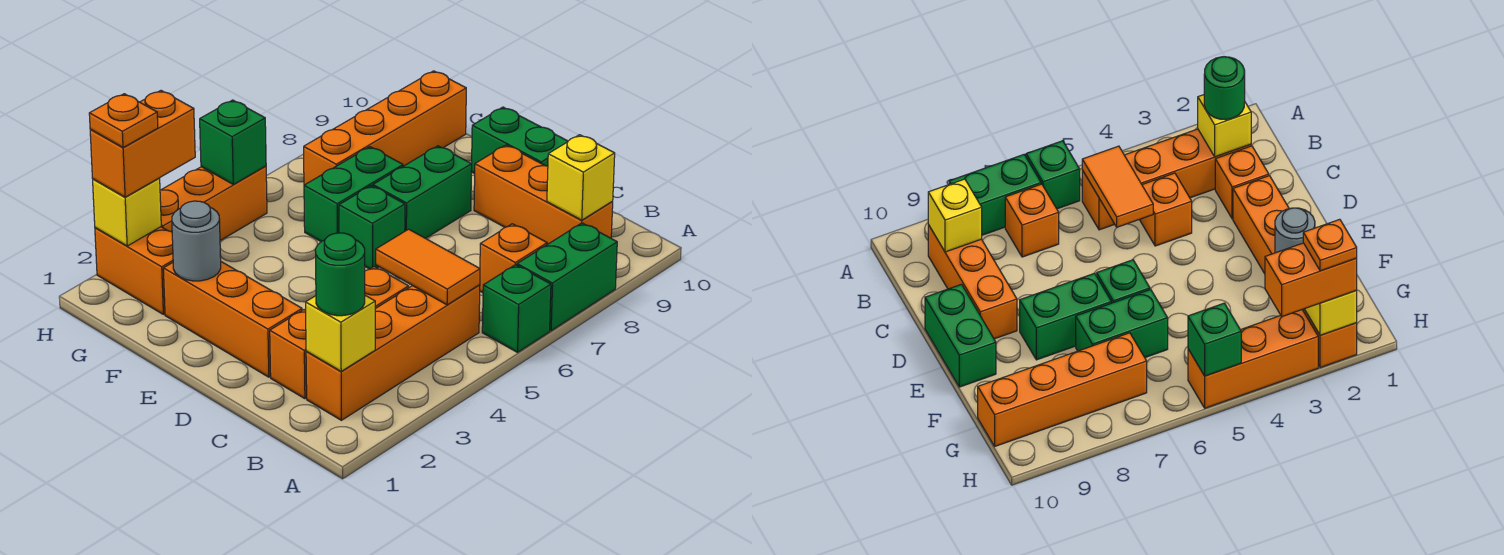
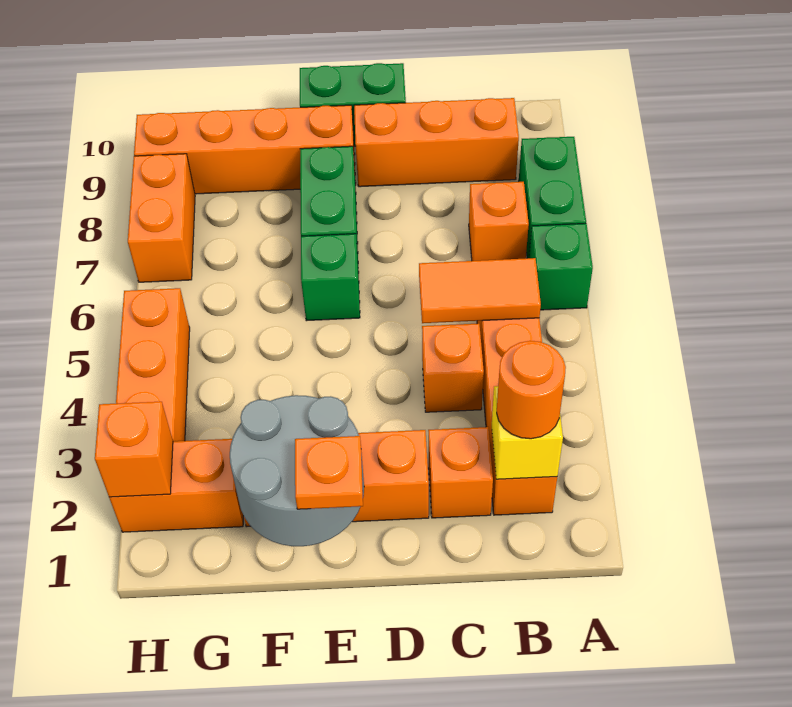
green round brick B2 level 3 -> orange round brick B2 level 3
yellow brick B9 level 2 -> none
grey round brick F2 level 2 -> grey round brick E1:F2 level 2
green brick F6:F7 level 1 -> none
orange brick G7:G10 level 1 -> orange brick E9:H9 level 1
yellow brick H2 level 2 -> orange brick H2 level 2
orange brick H2:H3 level 3 -> orange brick H7:H8 level 1
orange plate H2 level 4 -> orange plate E1 level 3
green brick H5 level 2 -> none

